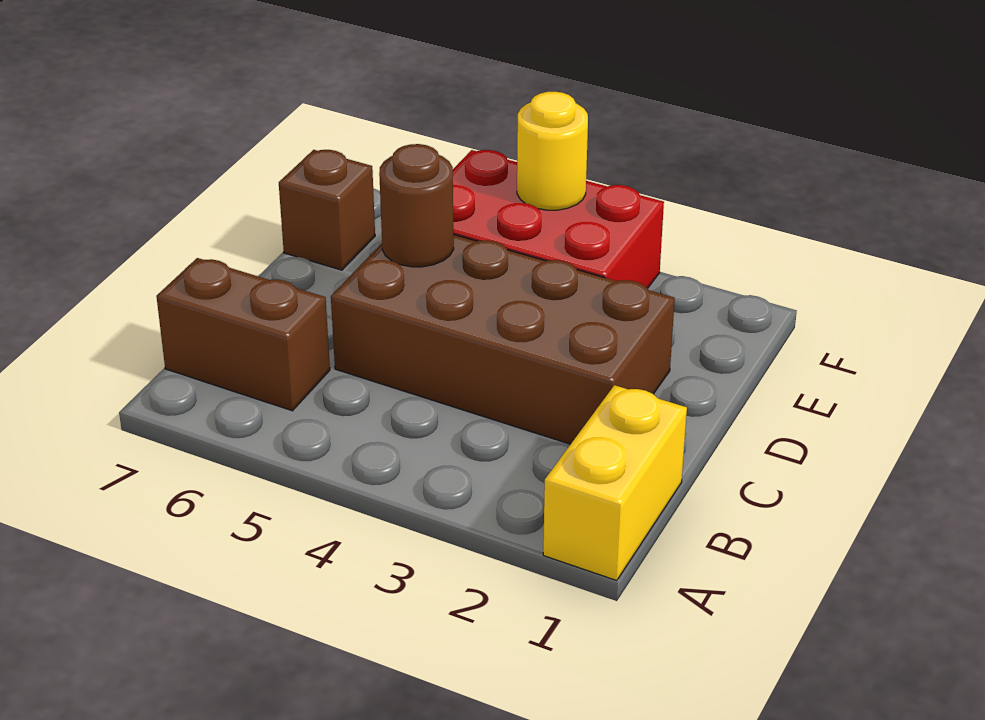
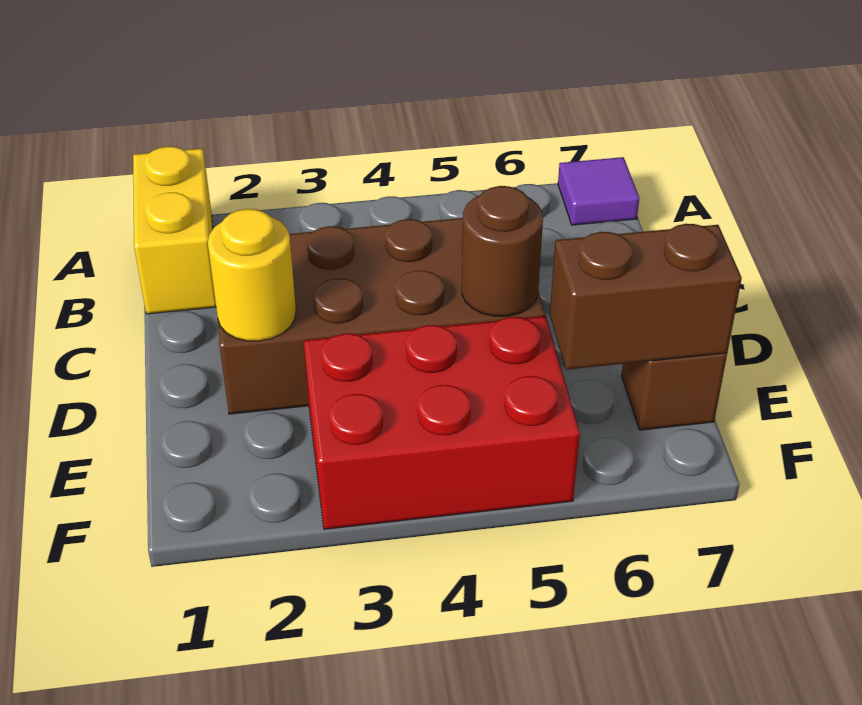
none -> purple tile A7 level 1
brown brick B6:B7 level 1 -> brown brick E6:E7 level 2
yellow round brick F4 level 2 -> yellow round brick D2 level 2

